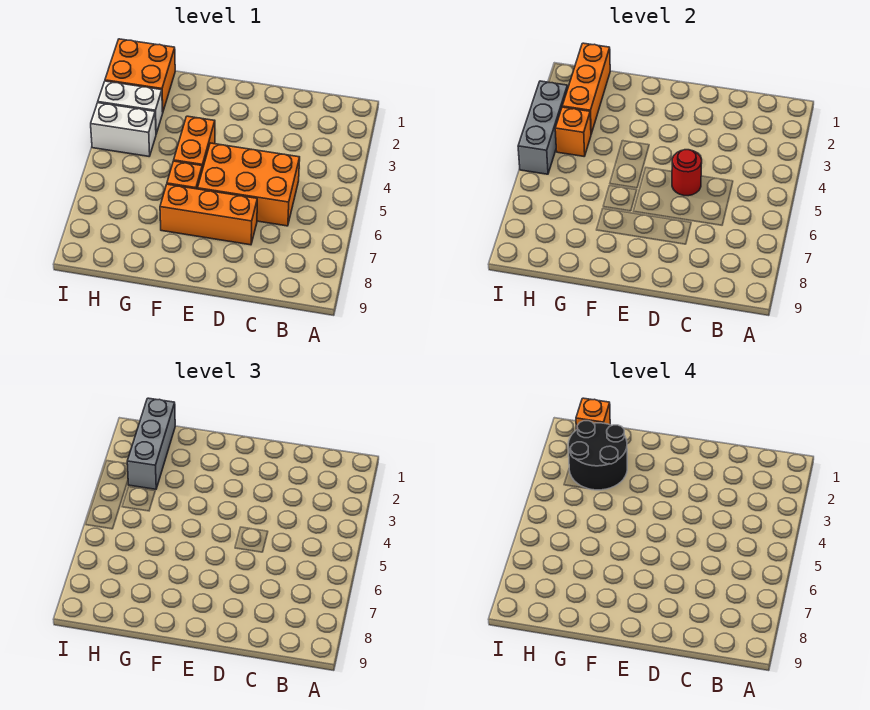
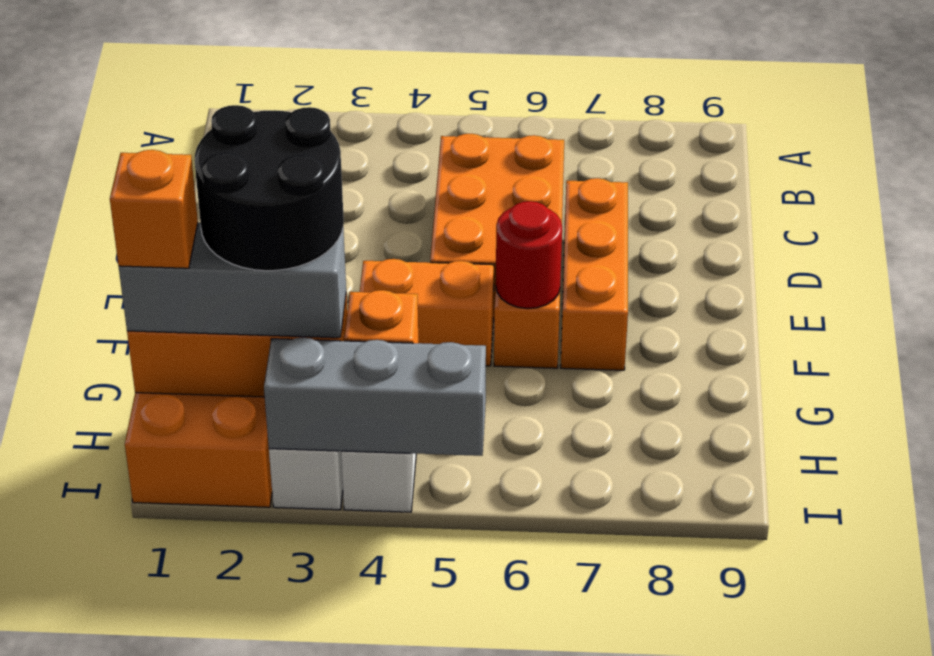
red round brick D5 level 2 -> red round brick F6 level 2

